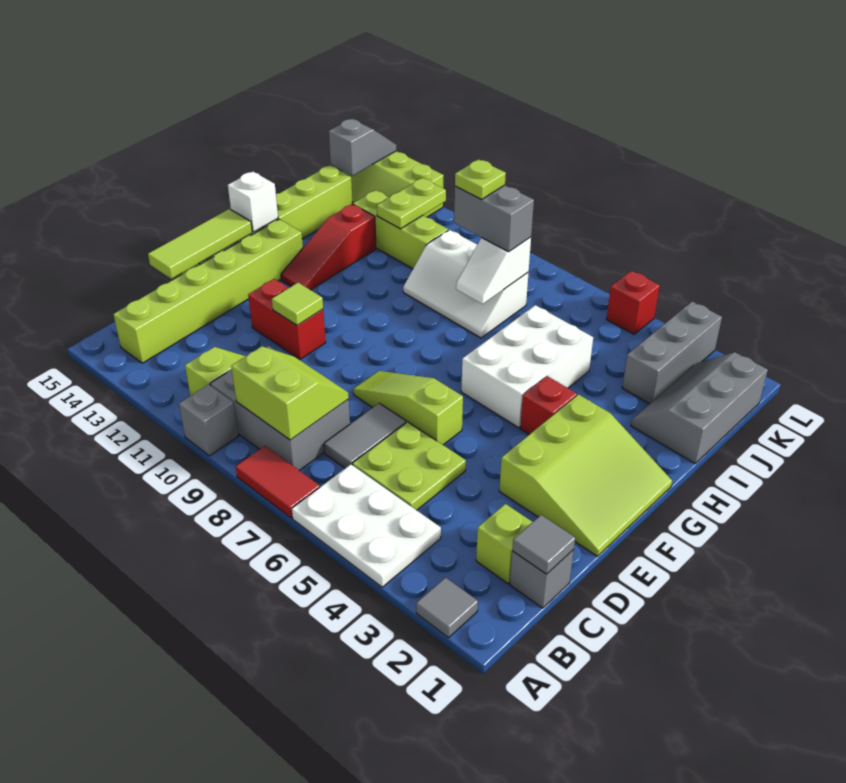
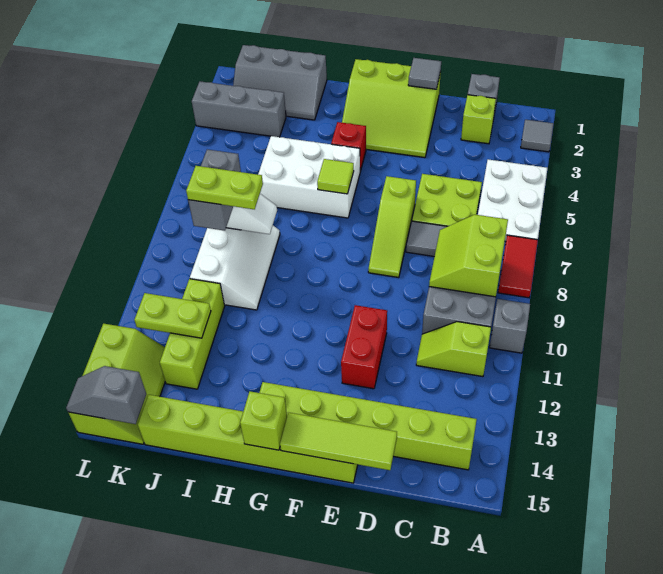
grey tile C1 level 2 -> grey tile E1 level 2
lime slope E1:G3 level 1 top 3 -> lime slope E1:G3 level 1 top 1
lime tile E11 level 2 -> lime tile G6 level 2
red slope G13:I13 level 1 top I -> none
white brick G15 level 2 -> lime brick G15 level 2
lime plate J9 level 4 -> lime plate I9:J9 level 4
red brick L5 level 1 -> none

